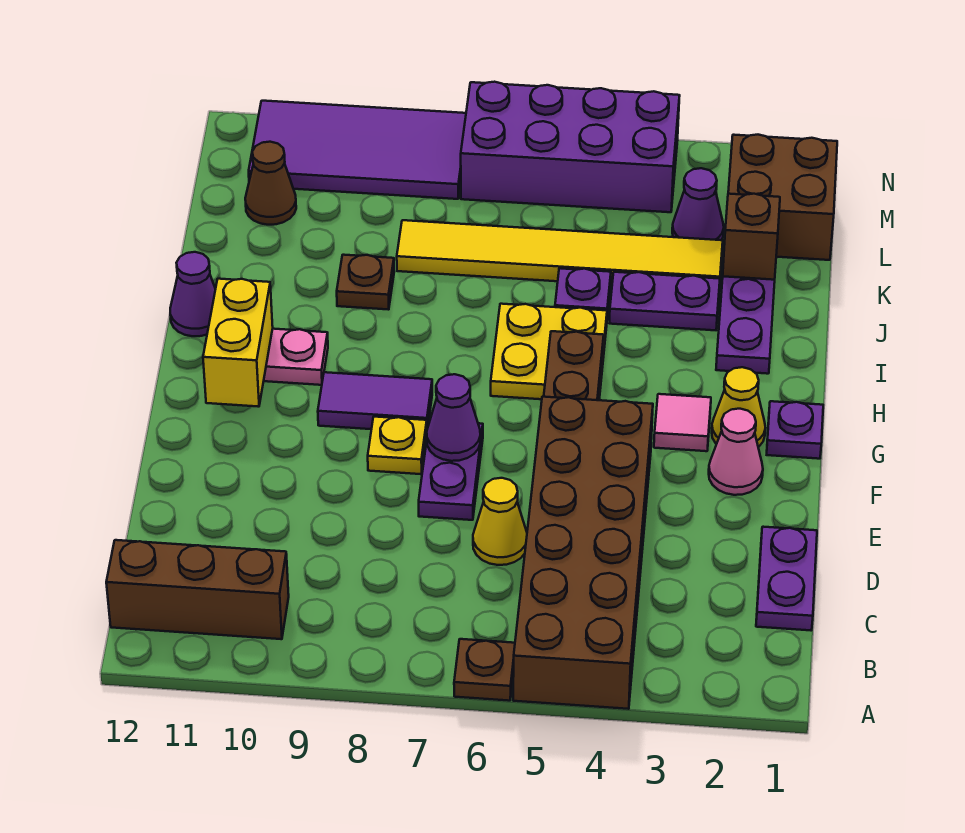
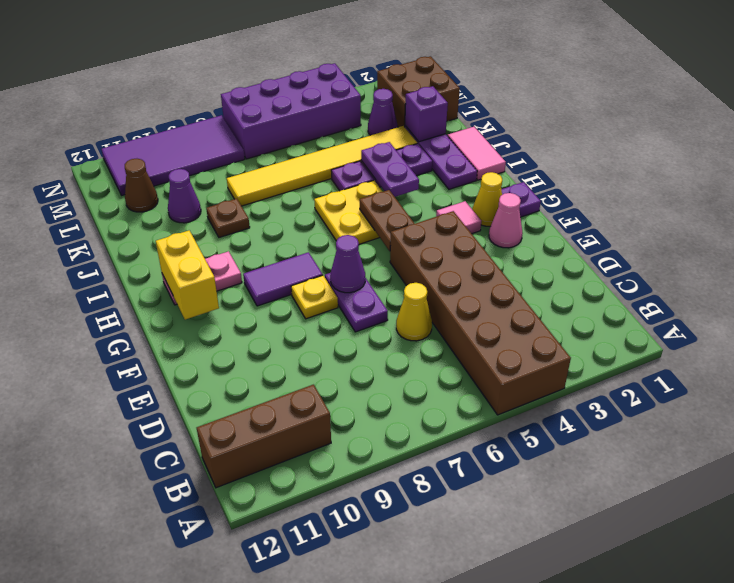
brown plate A6 level 1 -> none
purple plate C1:D1 level 1 -> purple plate I4:J4 level 2
none -> pink tile I1:J1 level 1
purple cone I12 level 1 -> purple cone K10 level 1
brown brick K2 level 2 -> purple brick K2 level 2

